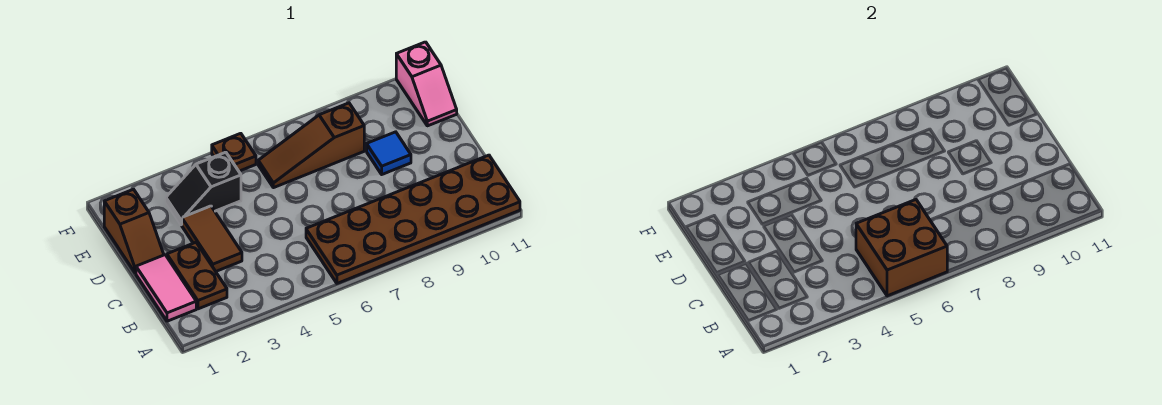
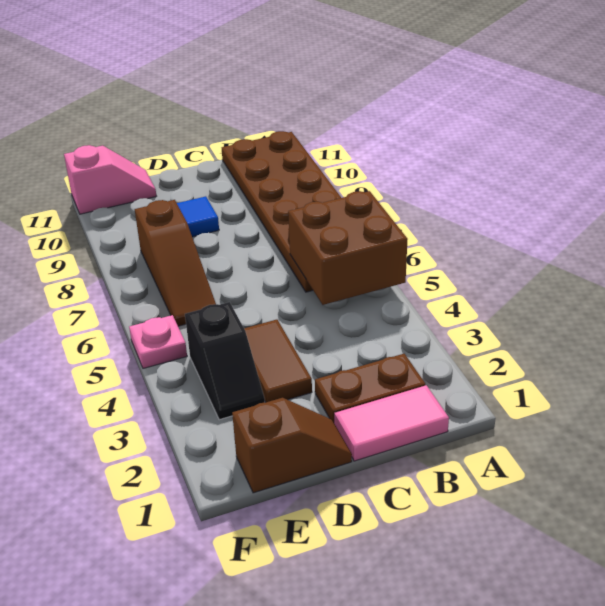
brown tile C3:D3 level 1 -> brown tile D3:D4 level 1
brown plate F5 level 1 -> pink plate F5 level 1

